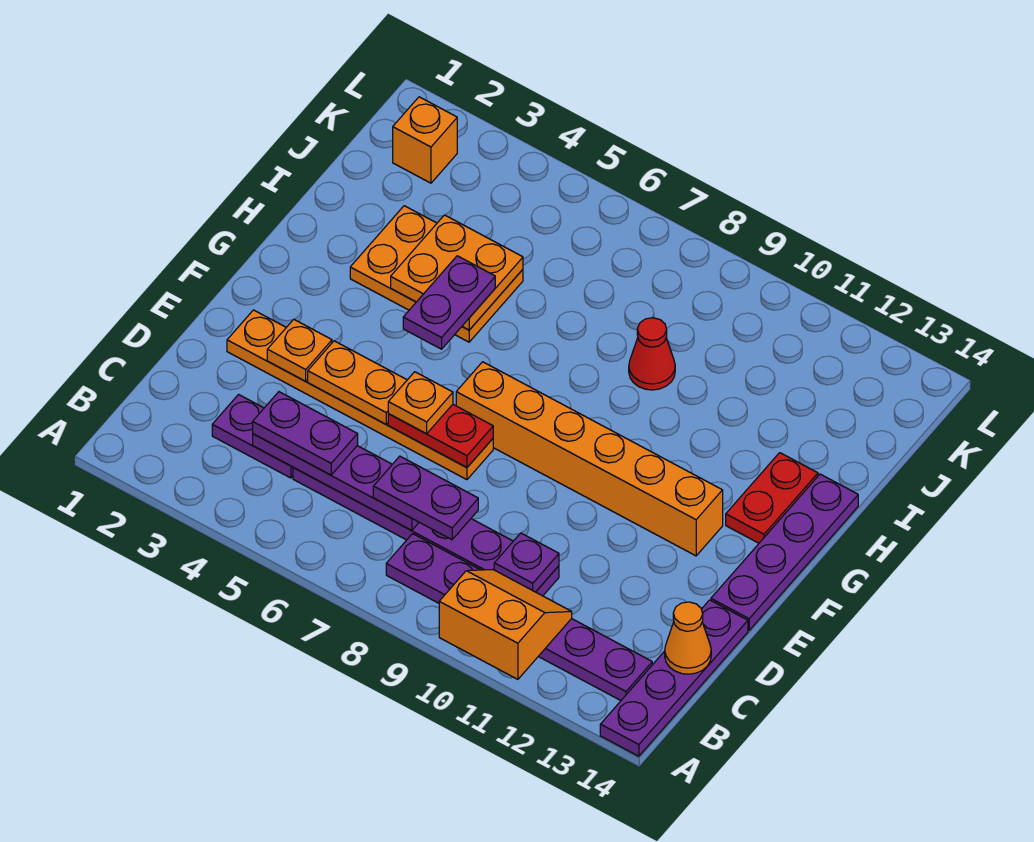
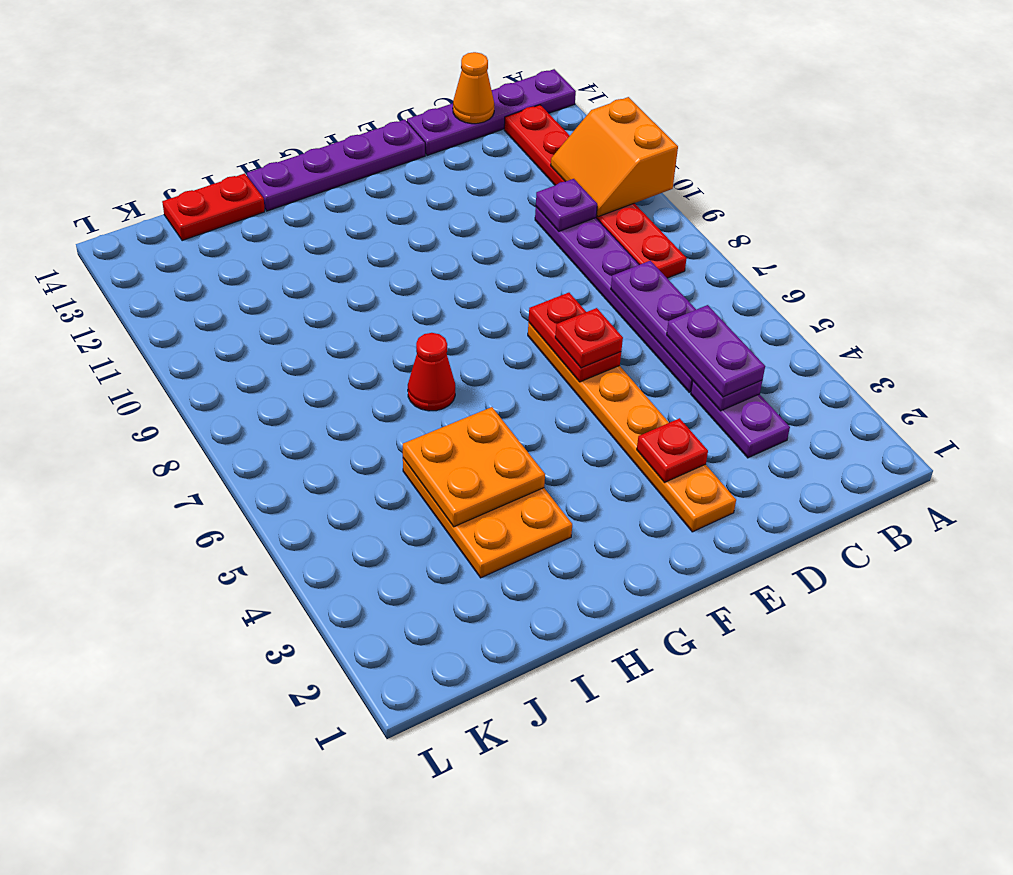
purple plate B8:B13 level 1 -> red plate B8:B13 level 1
purple plate C7:C8 level 3 -> none
orange plate E3 level 2 -> red plate E3 level 2
orange plate E4:E5 level 2 -> none
orange plate E6 level 3 -> red plate E6 level 3
orange brick F7:F12 level 1 -> none
purple plate G5:H5 level 3 -> none
red plate G13:H13 level 1 -> red plate I14:J14 level 1
red cone I9 level 1 -> red cone H7 level 1
orange brick K2 level 1 -> none

